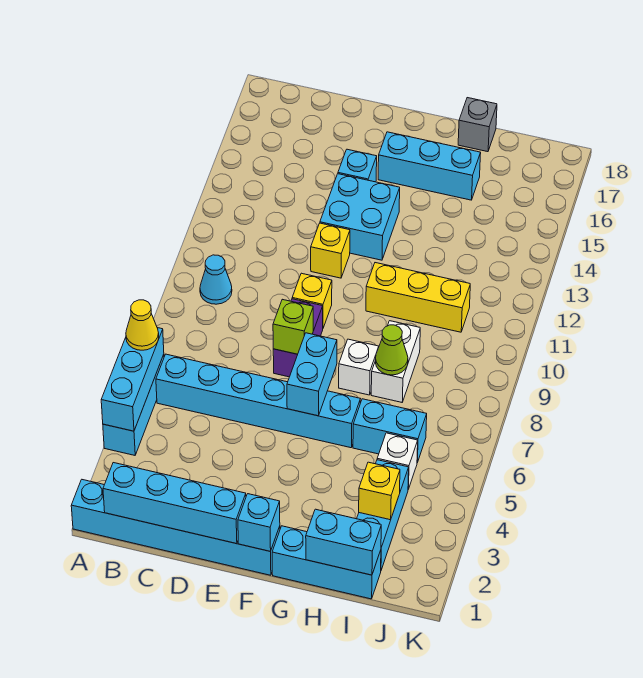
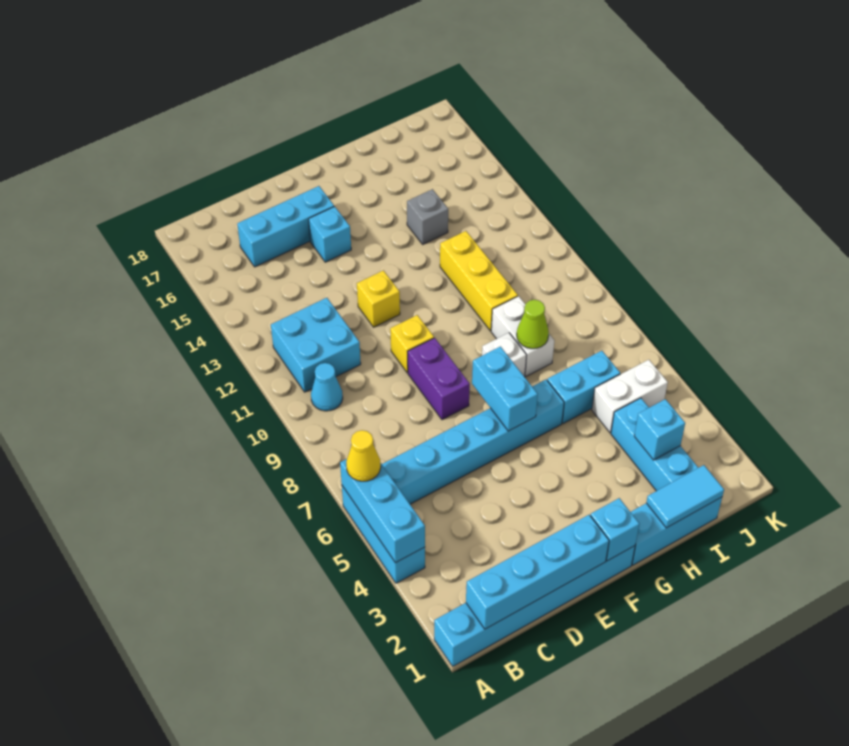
lime brick E8 level 2 -> none
cyan brick E13:F14 level 1 -> cyan brick B11:C12 level 1
cyan brick F16:H16 level 1 -> cyan brick C16:E16 level 1
yellow brick G11:I11 level 1 -> yellow brick H10:H12 level 1
cyan brick H1:I1 level 2 -> cyan tile H1:I1 level 2
grey brick H18 level 1 -> grey brick H14 level 1
yellow brick I3 level 2 -> cyan brick I3 level 2
white brick I5 level 1 -> white brick I5:J5 level 1

